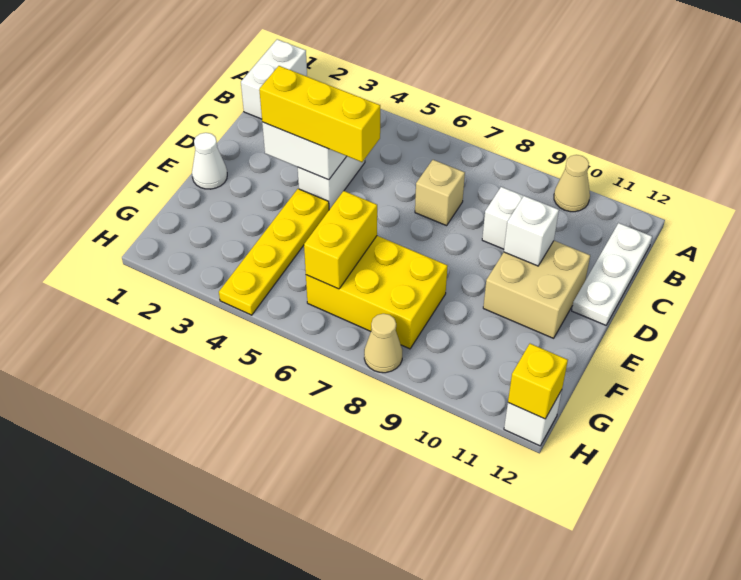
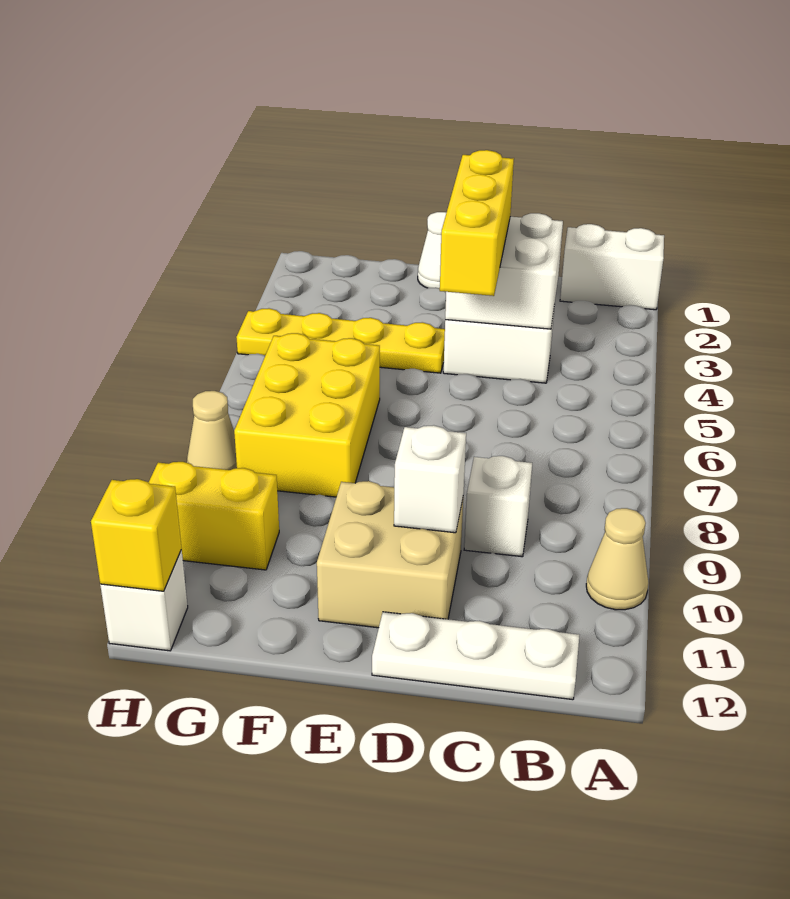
tan brick C7 level 1 -> none
yellow brick F6:G6 level 2 -> yellow brick G10:H10 level 1

